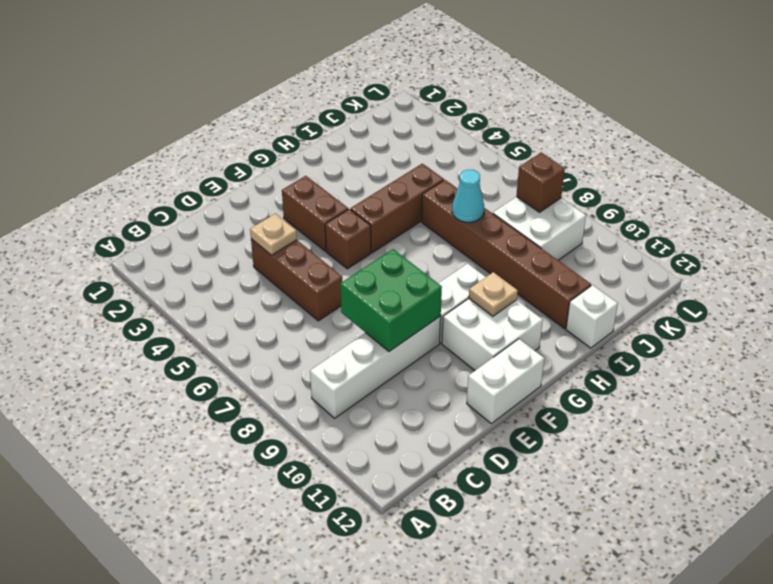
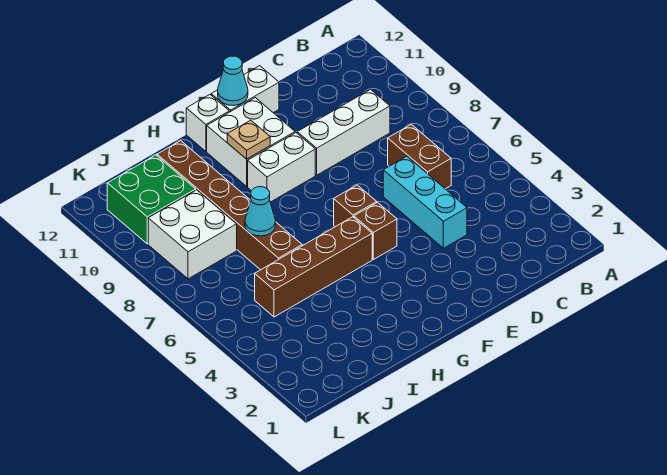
white brick B9:E9 level 1 -> white brick C9:E9 level 1
brown brick D4:D6 level 1 -> cyan brick D4:D6 level 1
tan plate D4 level 2 -> none
green brick D8:E9 level 2 -> green brick J10:K11 level 1
brown brick F3:F4 level 1 -> brown brick C6:C7 level 1
none -> cyan cone F12 level 2
brown brick G5:I5 level 1 -> brown brick G5:J5 level 1
white brick I12 level 1 -> white brick G12 level 1
brown brick K8 level 2 -> brown brick F6 level 1

